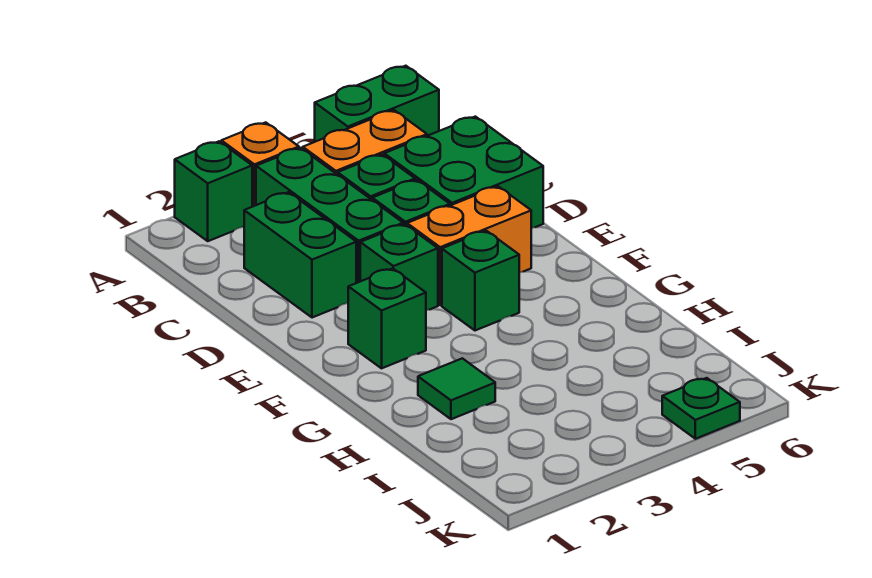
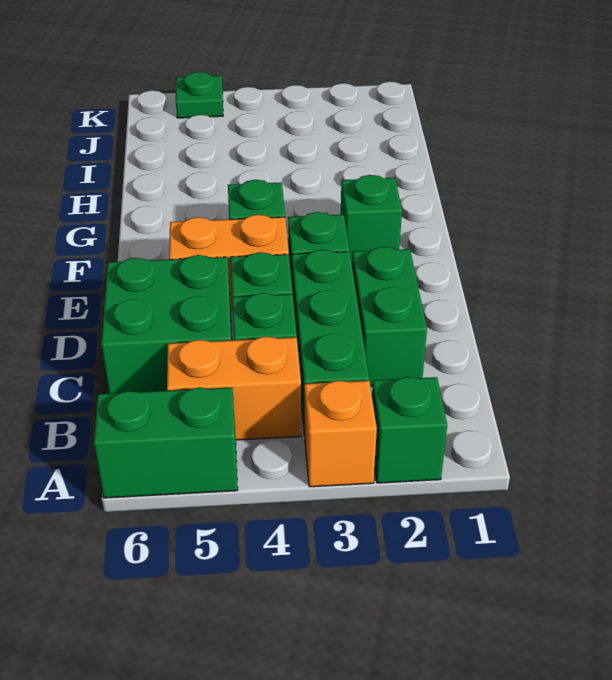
green tile H2 level 1 -> none

